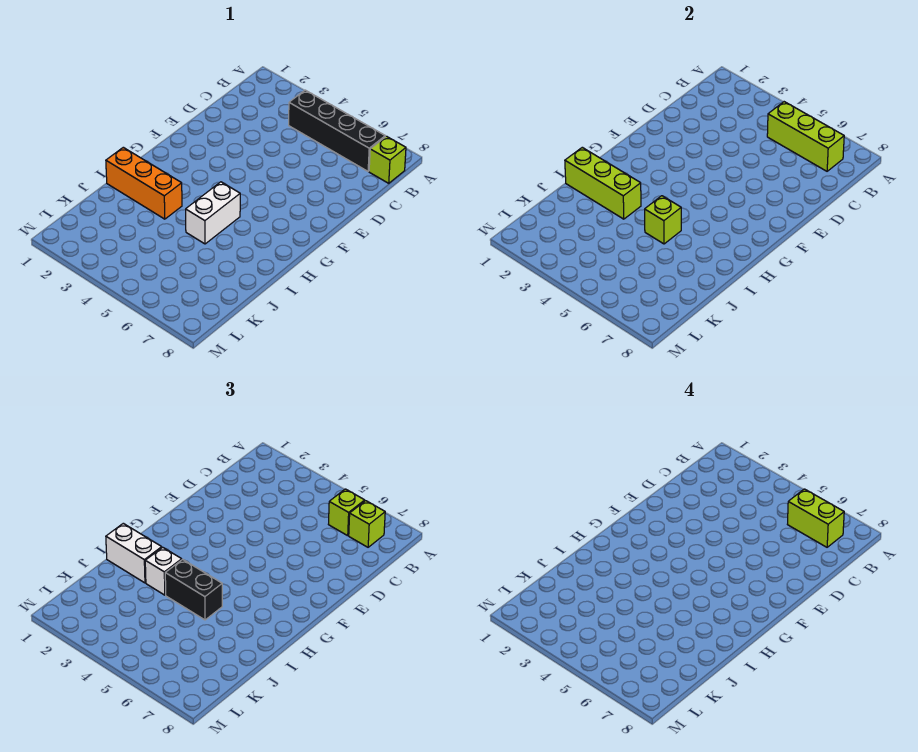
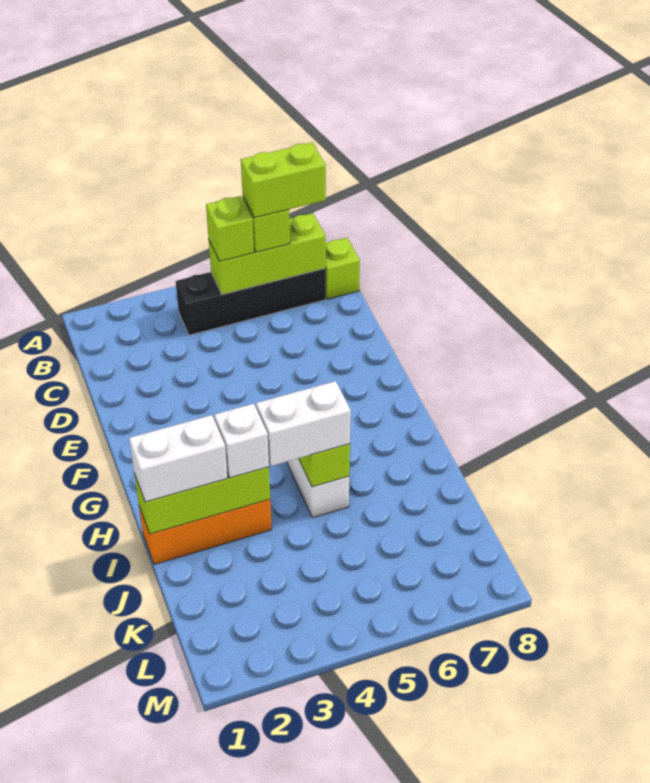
lime brick B7 level 3 -> lime brick B5 level 3
black brick I4:I5 level 3 -> white brick I4:I5 level 3

